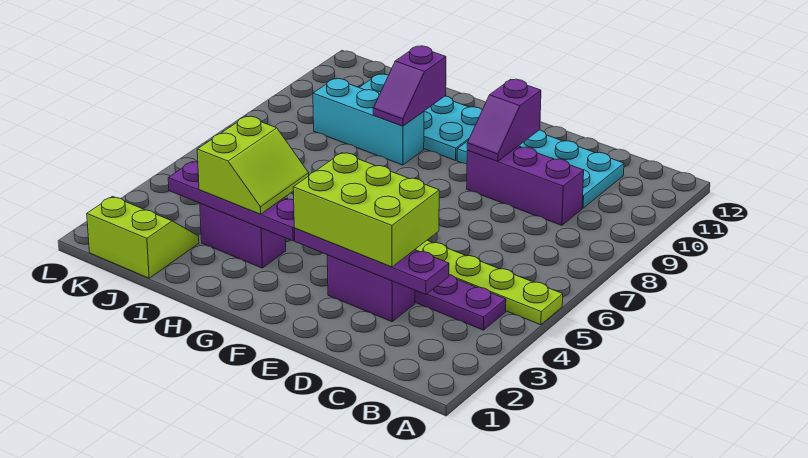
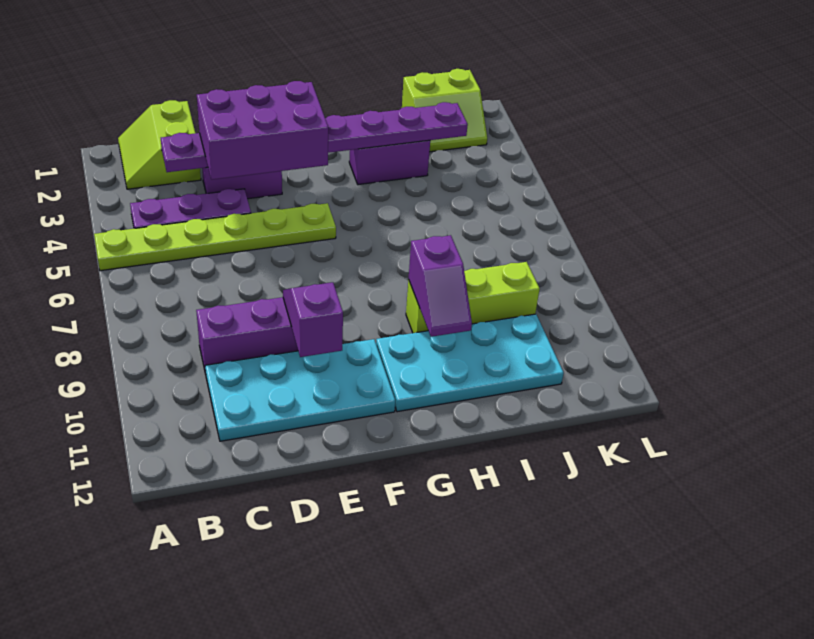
lime brick D3:F4 level 3 -> purple brick D3:F4 level 3
lime slope H3:I4 level 3 top I -> lime slope B1:C2 level 1 top C
cyan brick H9:J9 level 1 -> lime brick H9:J9 level 1
purple slope H9:H10 level 2 top 10 -> purple slope H9:H10 level 2 top 9

